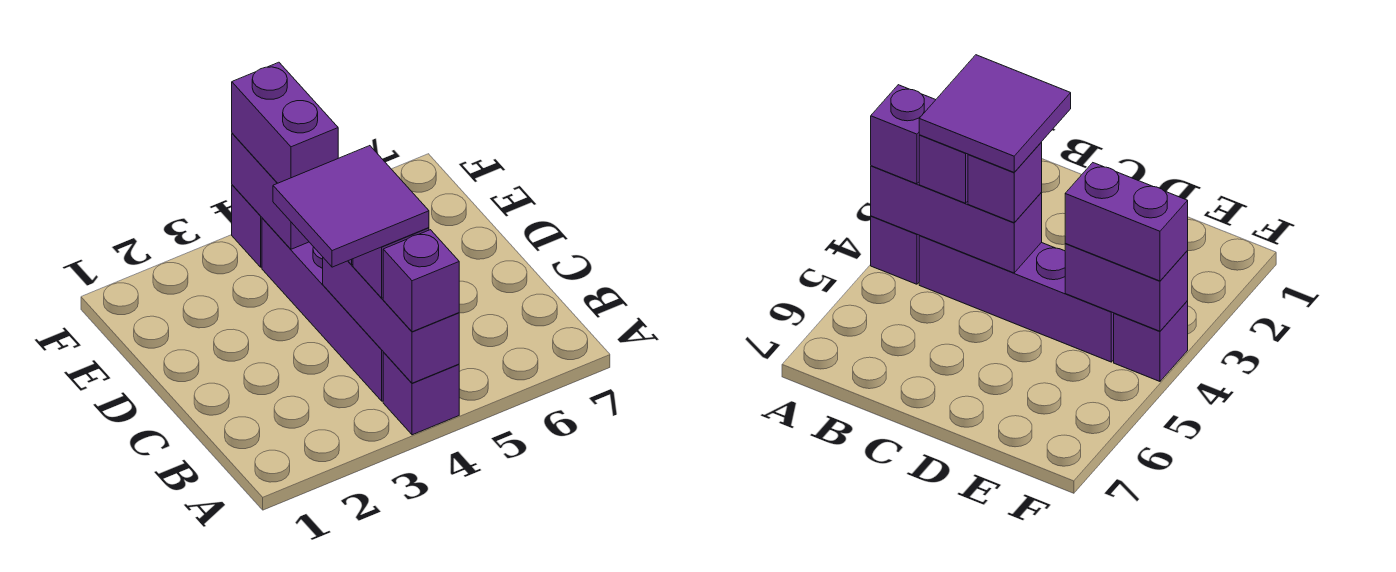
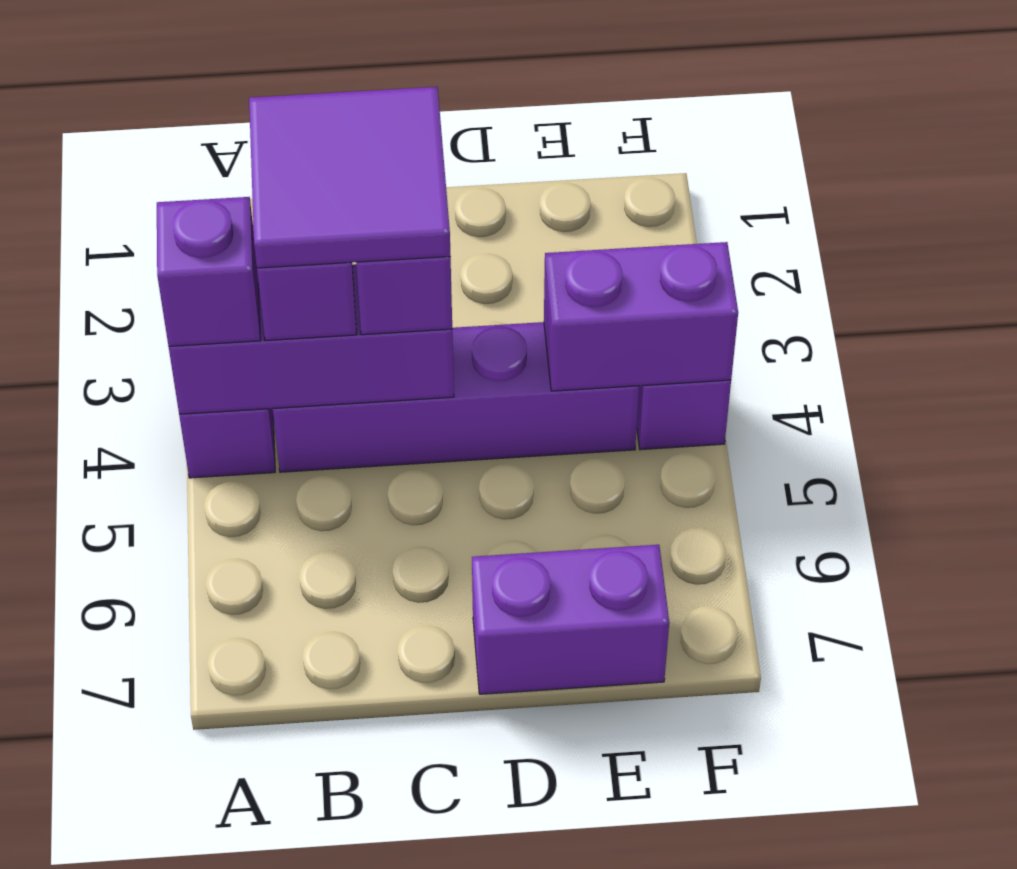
purple brick E4:F4 level 3 -> purple brick D7:E7 level 1

